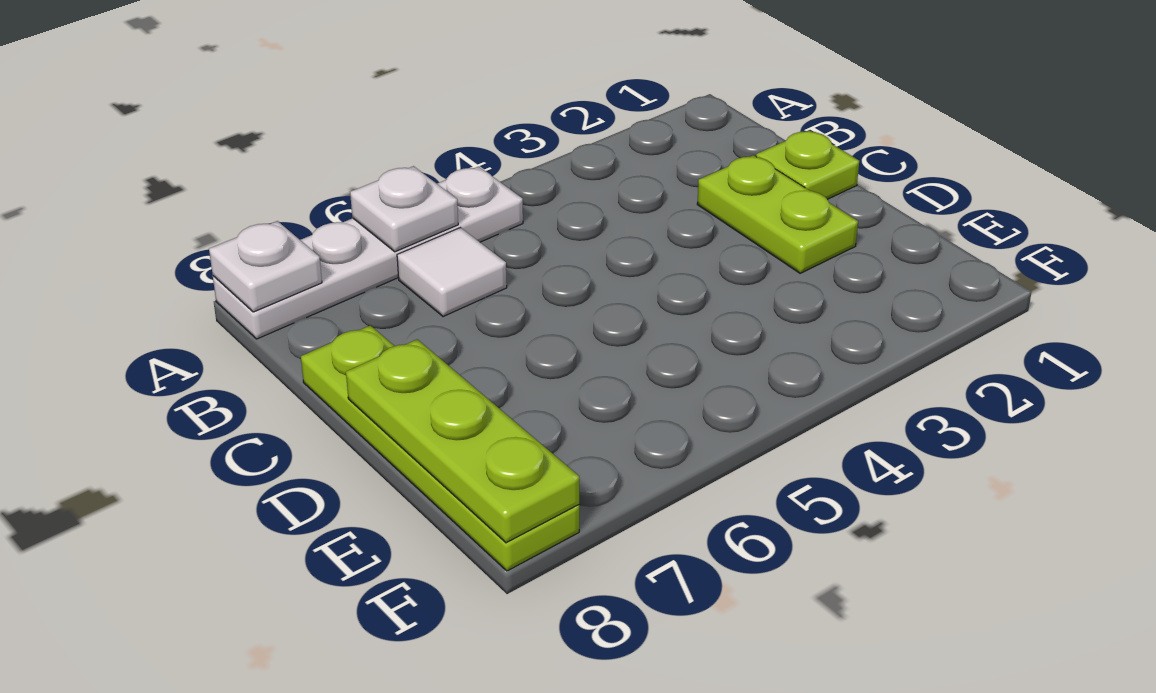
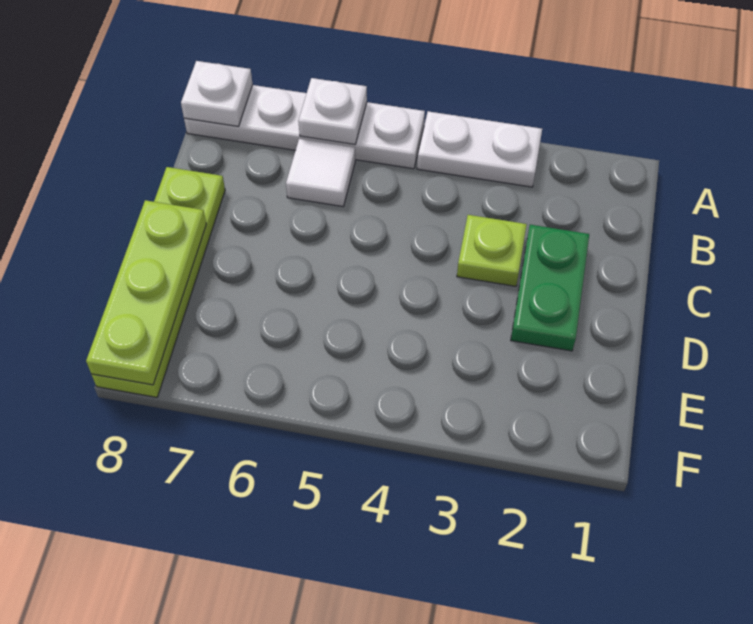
none -> white plate A3:A4 level 1
lime plate C1 level 1 -> lime plate C3 level 1
lime plate C2:D2 level 1 -> green plate C2:D2 level 1

